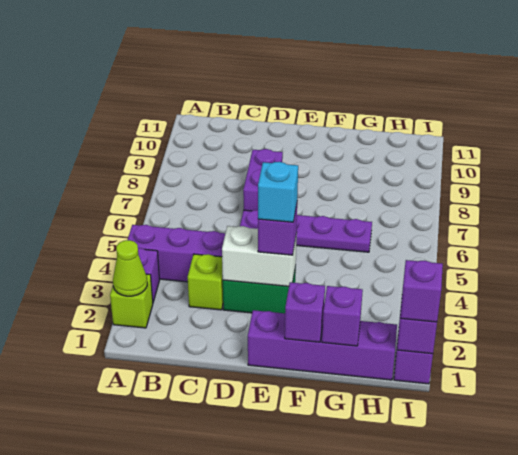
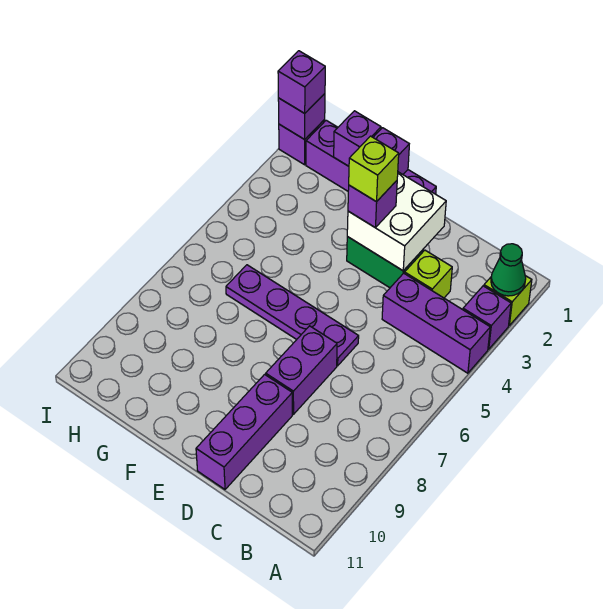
lime cone A2 level 2 -> green cone A2 level 2
white brick D3:E3 level 2 -> white brick D2:E3 level 2
none -> purple brick D9:D11 level 1
cyan brick E3 level 4 -> lime brick E3 level 4

